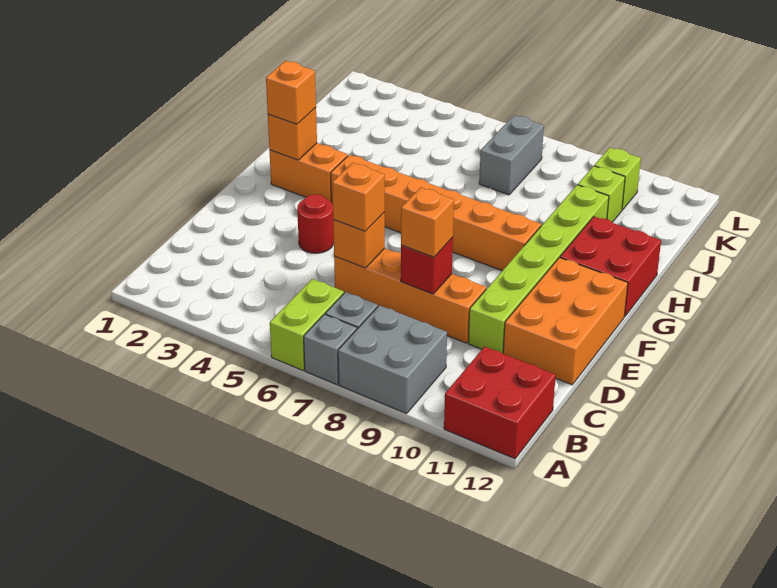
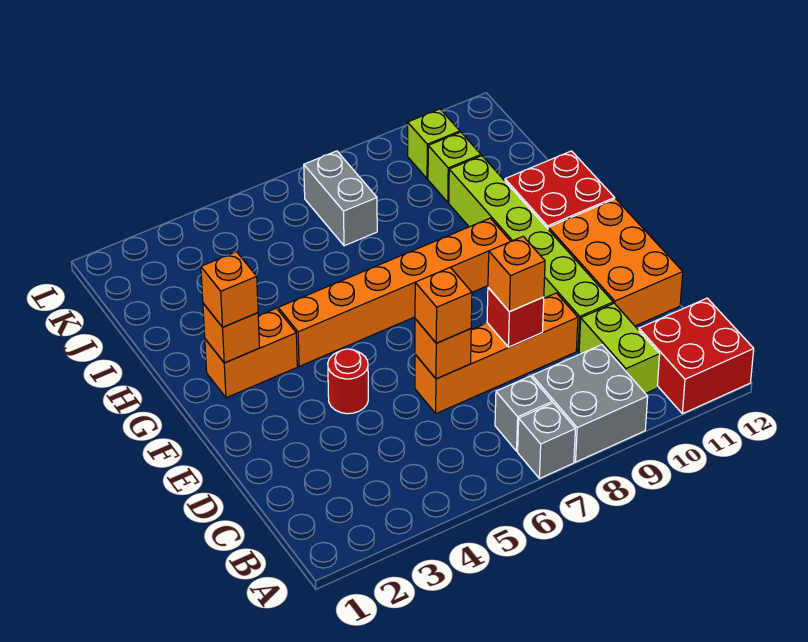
lime brick A6:B6 level 1 -> lime brick B10:C10 level 1

